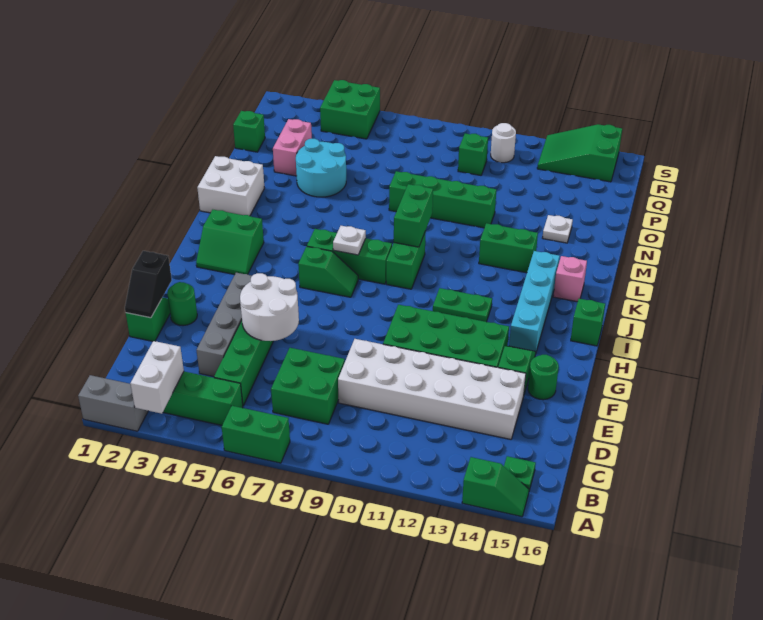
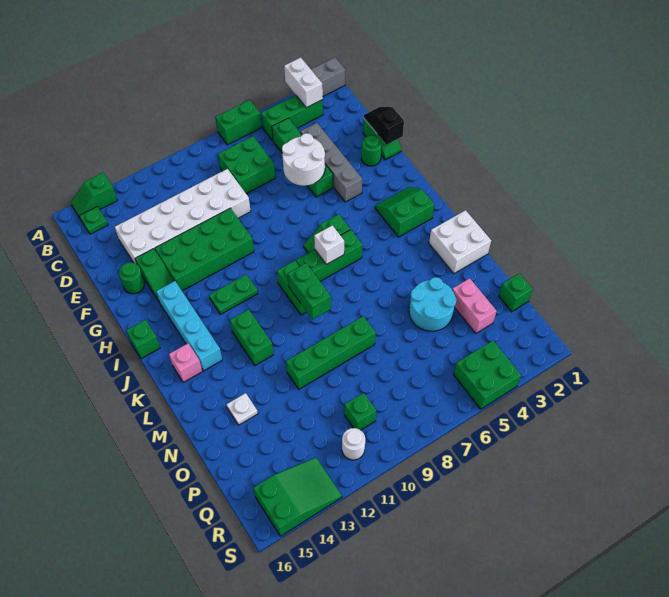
white plate J7 level 2 -> white brick J7 level 2
green brick L12:L13 level 1 -> green brick K12:L12 level 1

